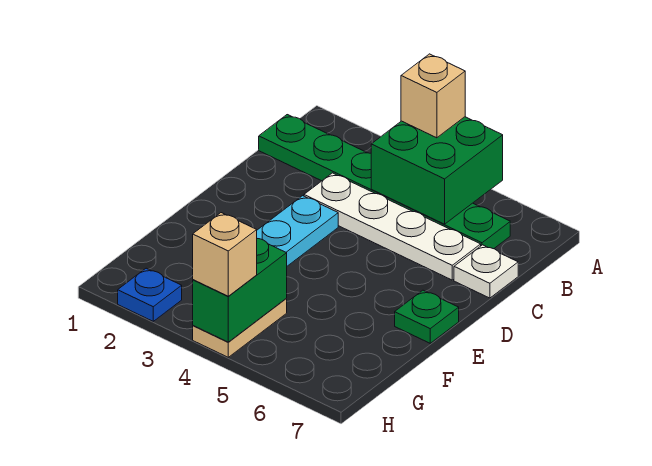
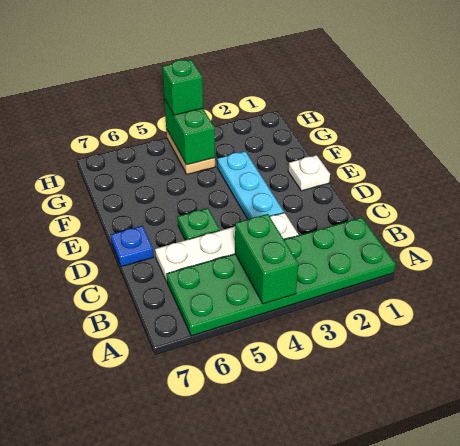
green brick A4:B5 level 2 -> green brick A4:B4 level 2
tan brick A4 level 3 -> none
green plate B1:B6 level 1 -> green plate A1:B6 level 1
white plate C7 level 1 -> white plate E1 level 1
green plate E7 level 1 -> green plate D5 level 1
blue plate H2 level 1 -> blue plate D7 level 1
tan brick H4 level 3 -> green brick H4 level 3

